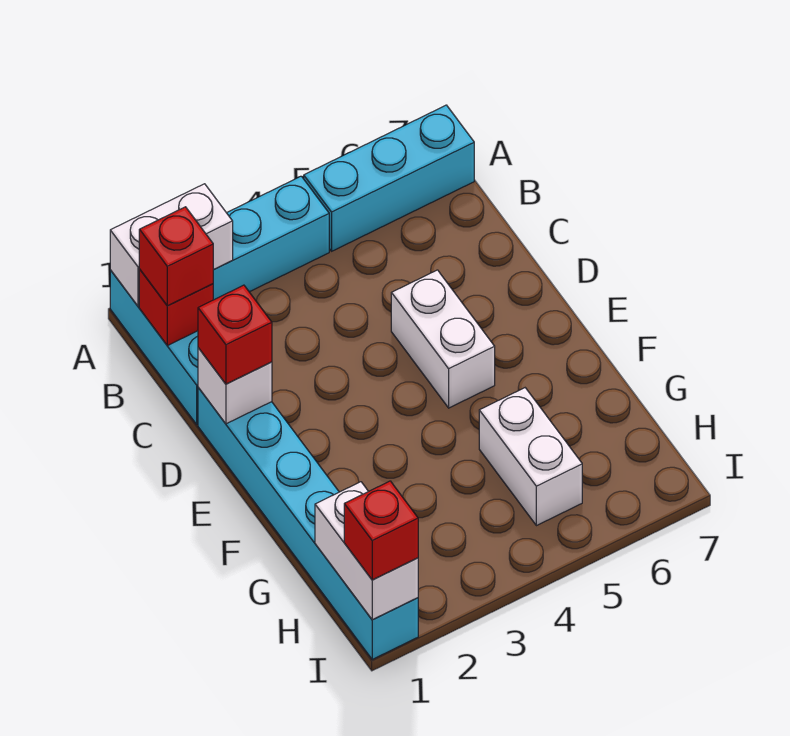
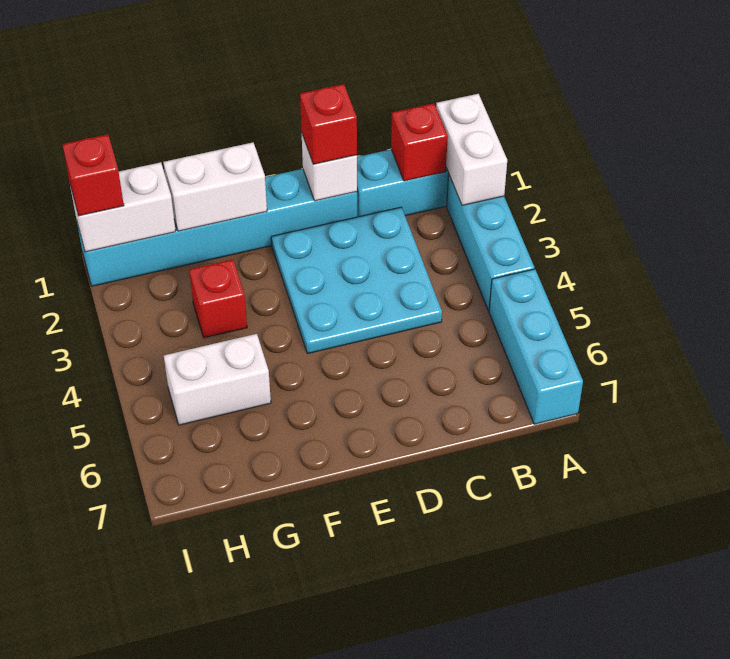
red brick B1 level 3 -> red brick G3 level 1
none -> cyan plate C2:E4 level 1
white brick D5:E5 level 1 -> white brick F1:G1 level 2

